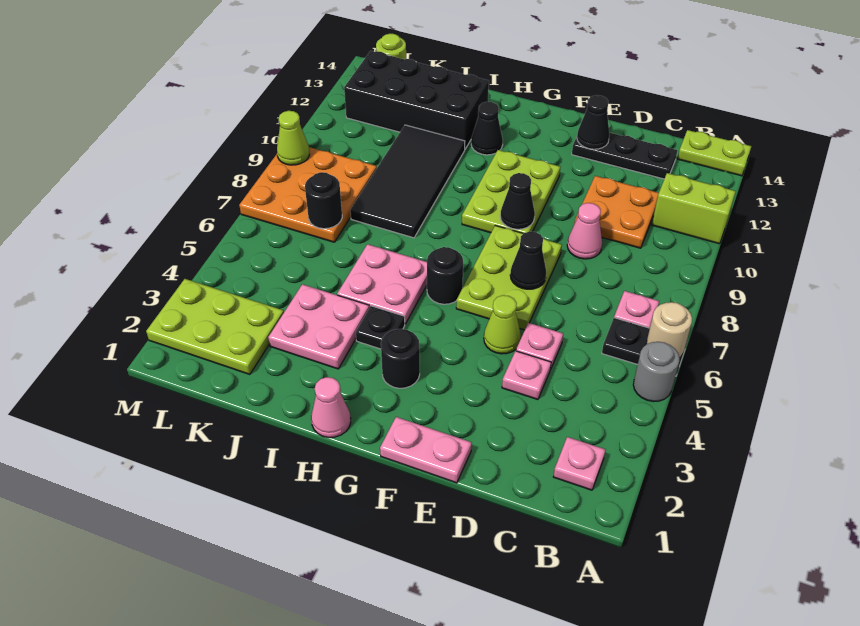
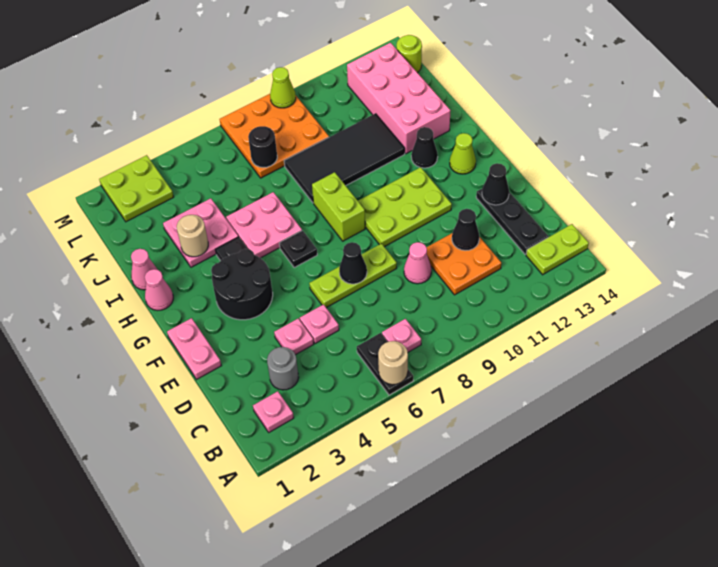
grey round brick A5 level 1 -> grey round brick C3 level 1
lime brick A11:B11 level 1 -> lime brick G8:H8 level 1
lime plate A14:B14 level 1 -> lime plate B13:B14 level 1
lime cone E5 level 1 -> lime cone G13 level 1
lime plate E6:F8 level 1 -> lime plate E6:E8 level 1
black cone F9 level 2 -> black cone D11 level 2
black round brick G3 level 1 -> black round brick F3:G4 level 1
black round brick G6 level 1 -> black plate G6 level 1
none -> pink cone I1 level 1
none -> tan round brick I3 level 2
black brick I12:L13 level 1 -> pink brick I12:L13 level 1
lime plate K2:M3 level 1 -> lime plate L2:M3 level 1

